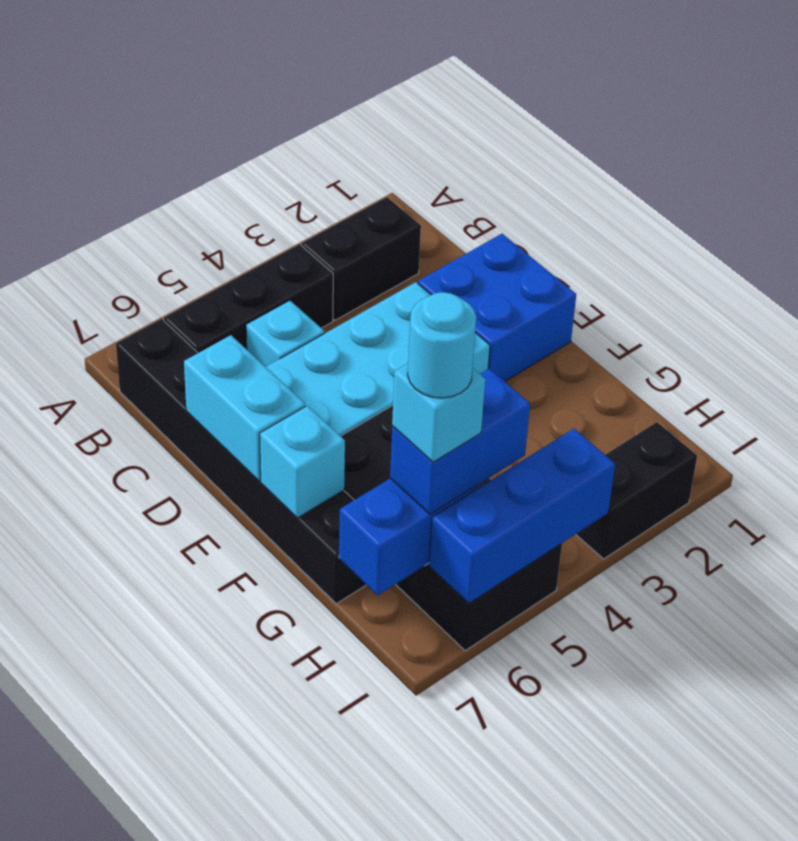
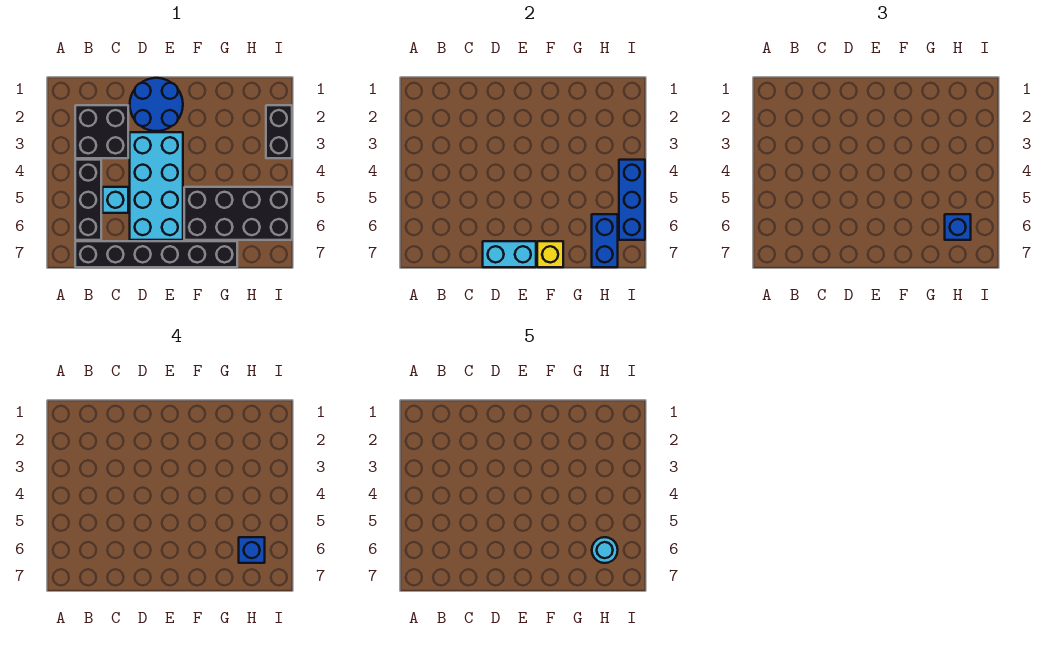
black brick B2:B3 level 1 -> black brick B2:C3 level 1
blue brick D1:E2 level 1 -> blue round brick D1:E2 level 1
cyan brick F7 level 2 -> yellow brick F7 level 2
blue brick H5:H6 level 3 -> blue brick H6 level 3
cyan brick H6 level 4 -> blue brick H6 level 4

